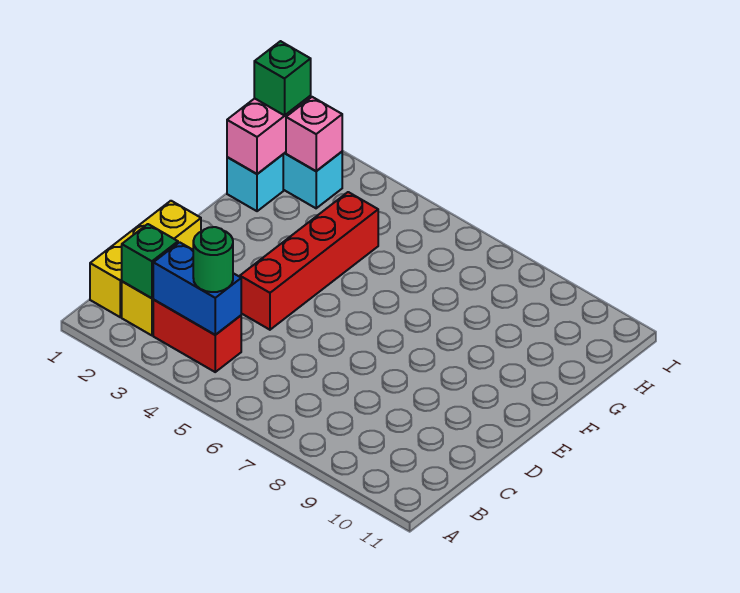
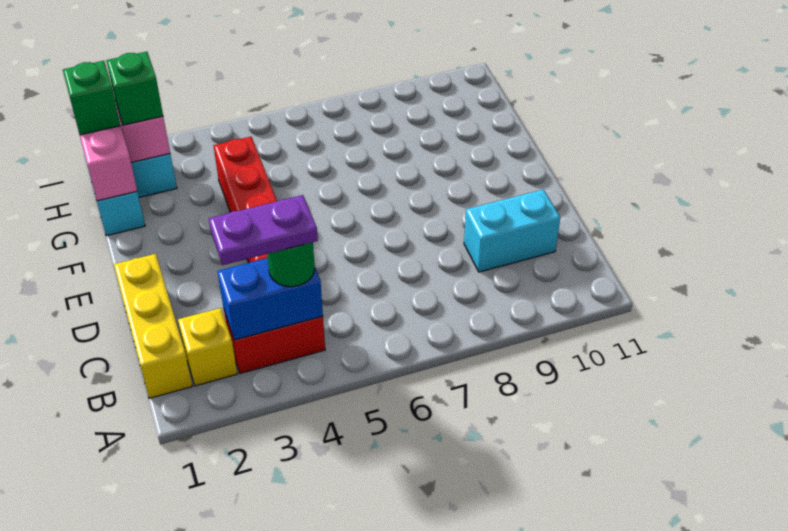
green brick B2 level 2 -> green brick H2 level 3
none -> purple plate B3:B4 level 4
none -> cyan brick C9:C10 level 1

